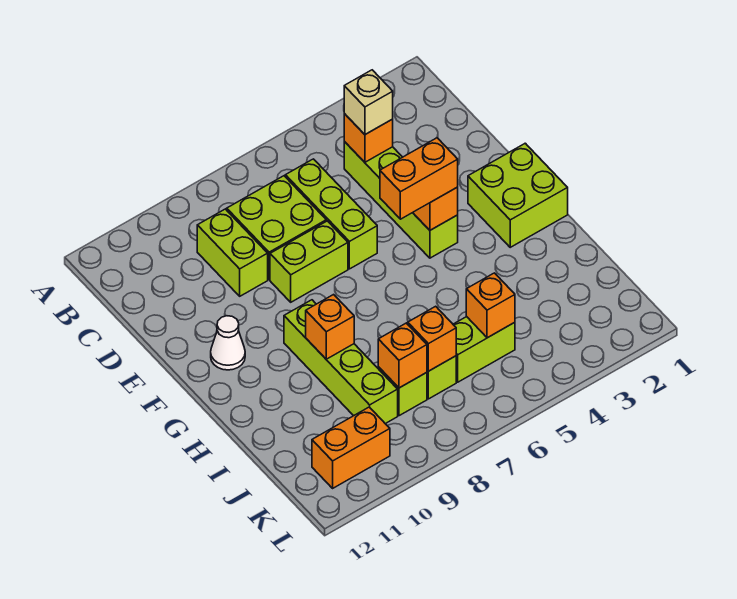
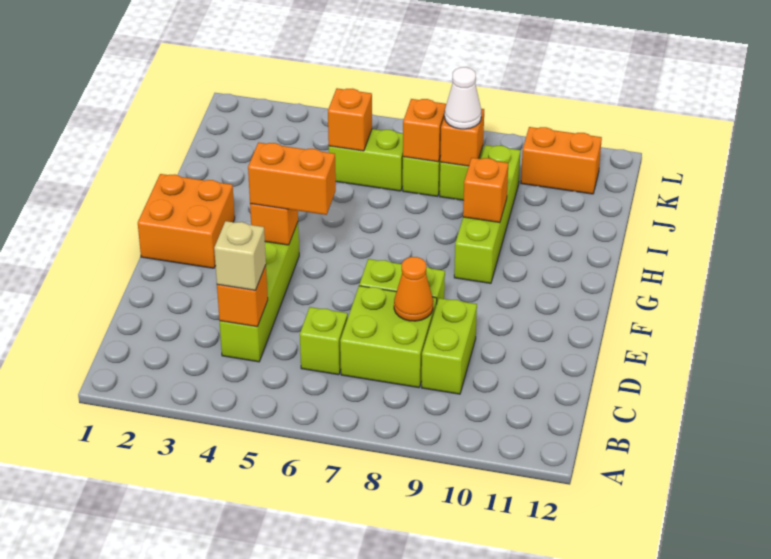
lime brick C6:E6 level 1 -> lime brick C6 level 1
none -> orange cone D8 level 2
lime brick F1:G2 level 1 -> orange brick F1:G2 level 1
white cone F11 level 1 -> white cone J8 level 3

